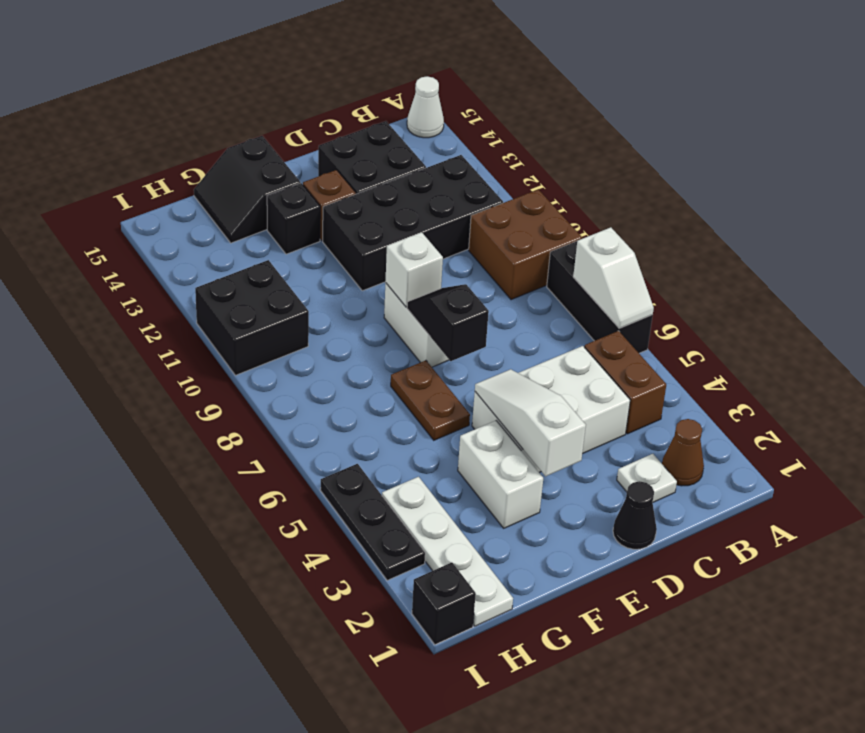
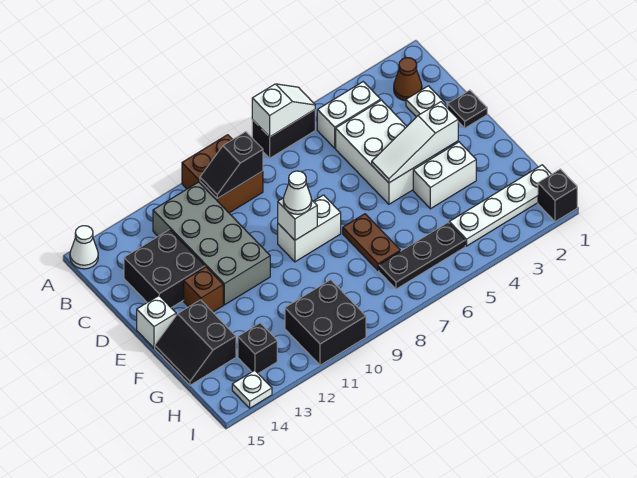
black brick A6:A8 level 1 -> black brick A6:A7 level 1
brown brick B4:B5 level 1 -> white brick B4:B5 level 1
black brick B11:E12 level 1 -> grey brick B11:E12 level 1
black cone D1 level 1 -> black plate D1 level 1
black slope E7:E8 level 2 top 7 -> black slope B9:B10 level 2 top 9
none -> white cone E9 level 3
none -> white brick E15 level 1
brown plate F6:F7 level 1 -> brown plate F7:G7 level 1
black brick F13 level 1 -> black brick H13 level 1
black slope F14:G15 level 1 top F -> black slope F14:G15 level 1 top 14
black plate I3:I5 level 1 -> black plate H5:H7 level 1
none -> white plate I14 level 1

